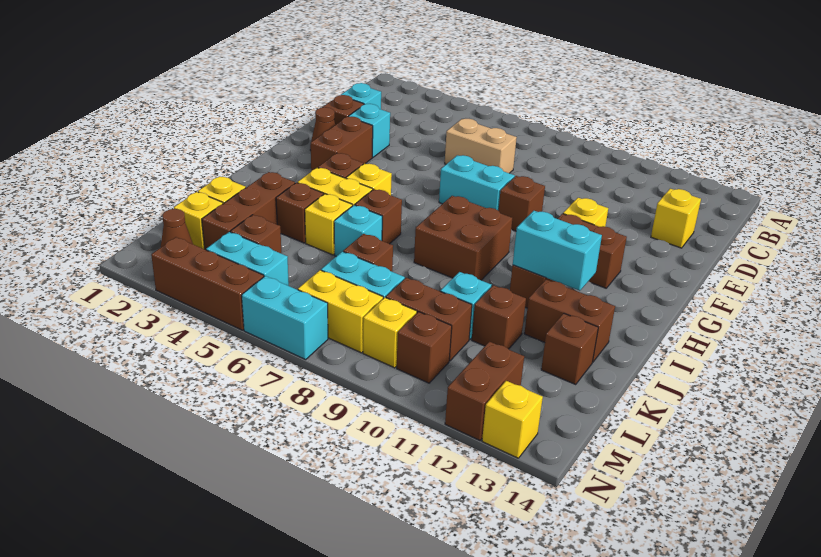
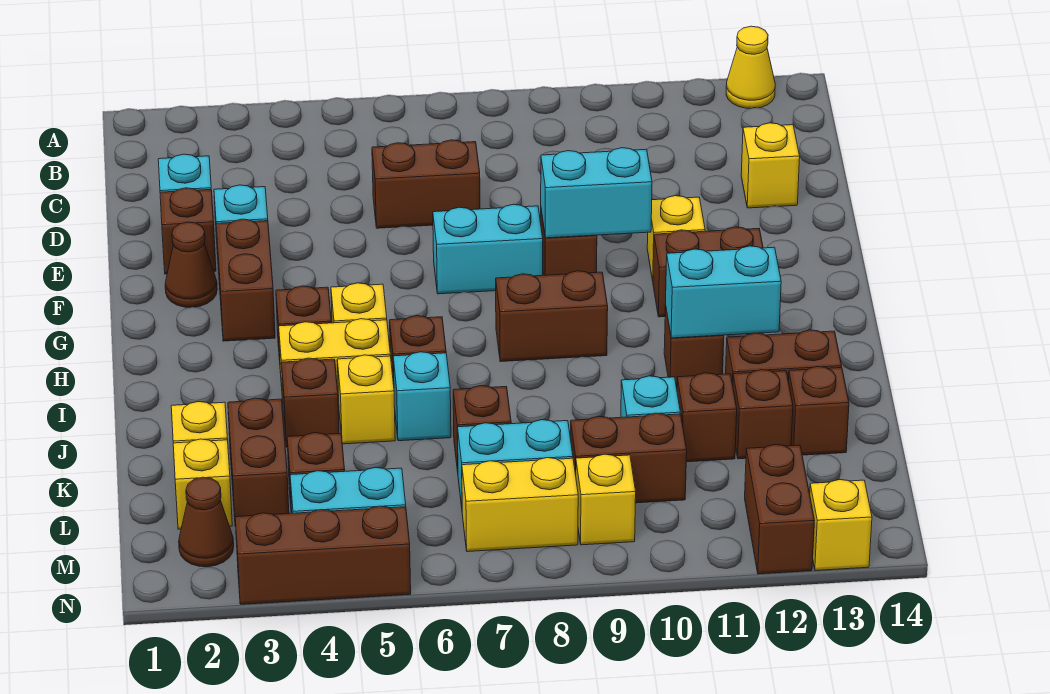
none -> yellow cone A13 level 1
tan brick D6:D7 level 1 -> brown brick D6:D7 level 1
brown brick H8:I9 level 1 -> brown brick H8:H9 level 1
brown brick J3:L3 level 1 -> brown brick K3:L3 level 1
brown brick M10 level 1 -> brown brick K12 level 1
cyan brick N6:N7 level 1 -> cyan brick F9:F10 level 2

